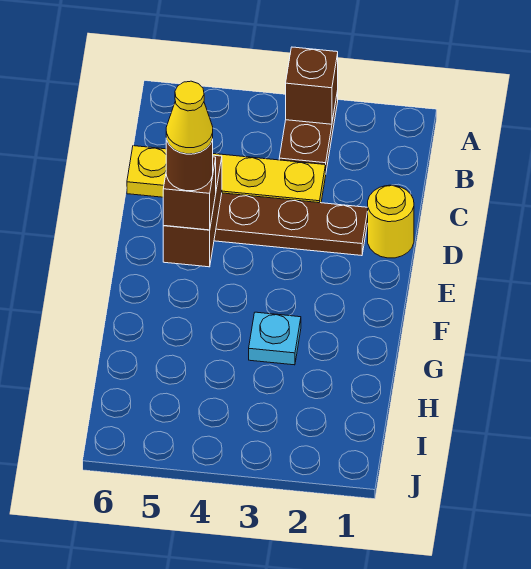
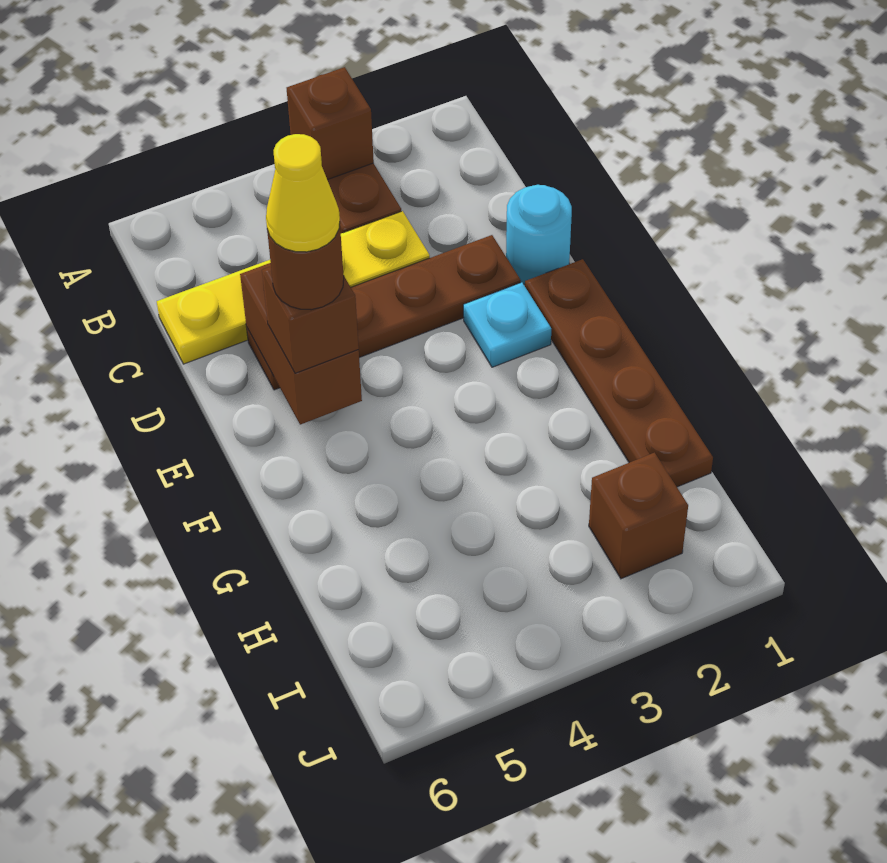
yellow round brick D1 level 1 -> cyan round brick D1 level 1
none -> brown plate E1:H1 level 1
cyan plate G3 level 1 -> cyan plate E2 level 1
none -> brown brick I2 level 1

